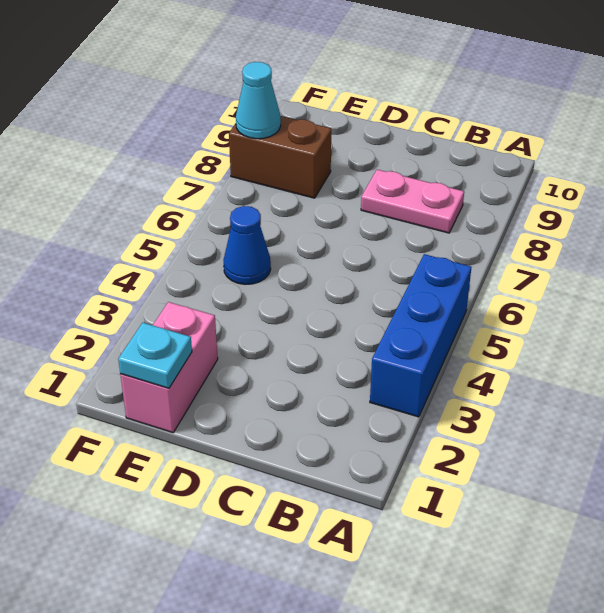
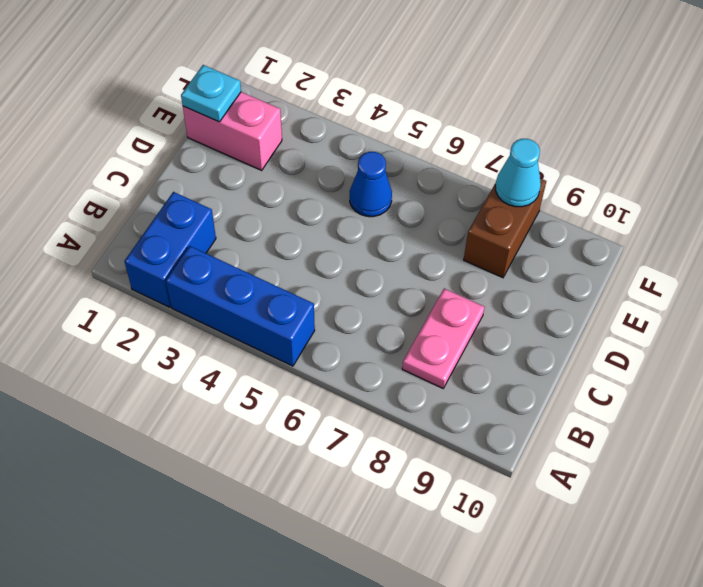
none -> blue brick A2:B2 level 1

